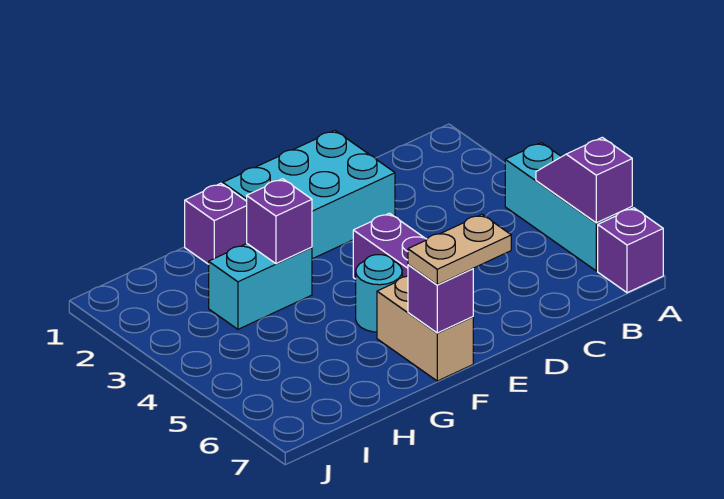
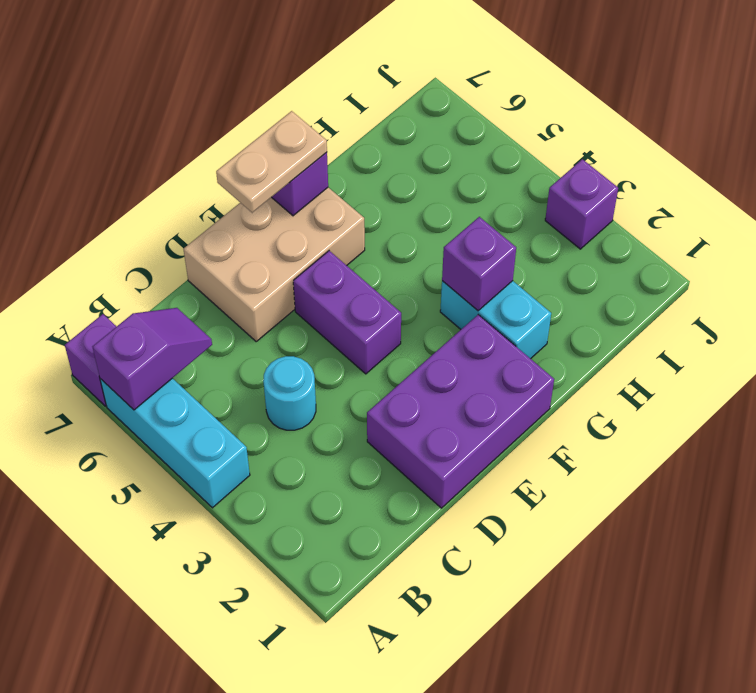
purple slope A5:A6 level 2 top 6 -> purple slope A6:B6 level 2 top A
cyan brick D1:F2 level 1 -> purple brick D1:F2 level 1
cyan round brick F5 level 1 -> cyan round brick C4 level 1
tan brick F6:F7 level 1 -> tan brick D6:F7 level 1
purple brick G1 level 1 -> purple brick J3 level 1
cyan brick G3:H3 level 1 -> cyan brick G2:G3 level 1

